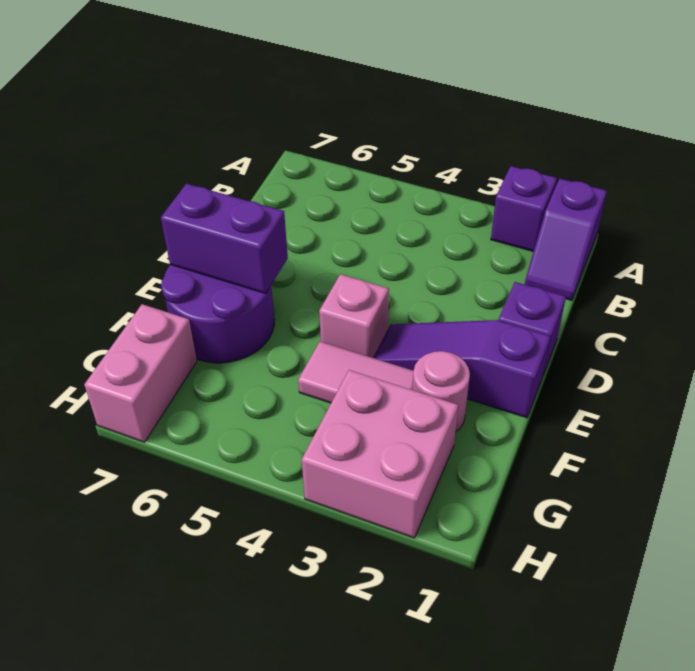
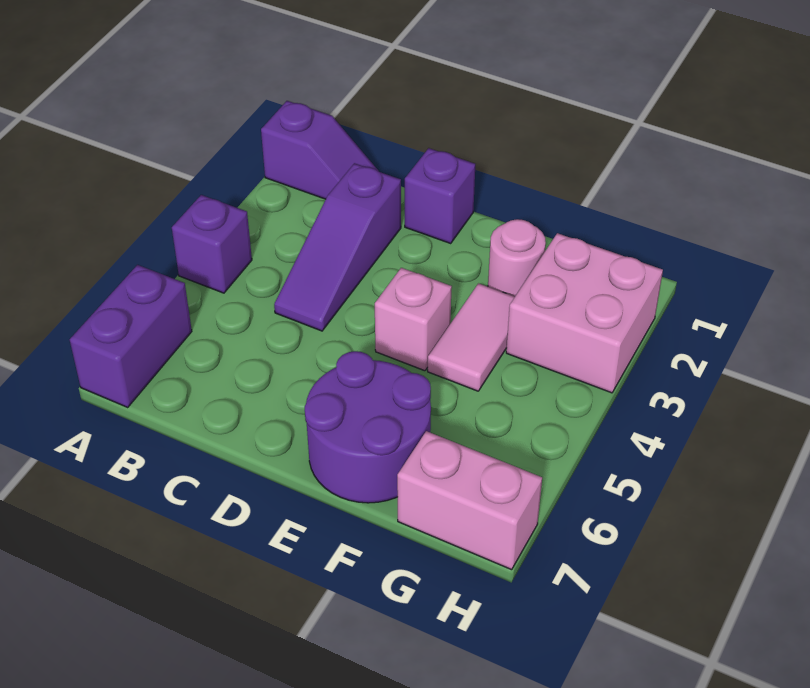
purple brick A2 level 1 -> purple brick A4 level 1
purple slope E1:E3 level 1 top 1 -> purple slope C2:C4 level 1 top 2
purple brick E6:E7 level 2 -> purple brick A6:A7 level 1

